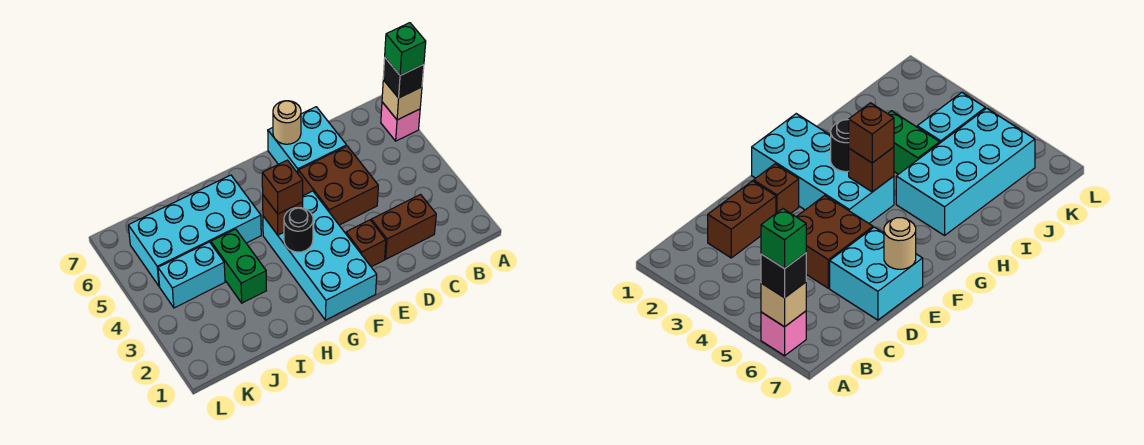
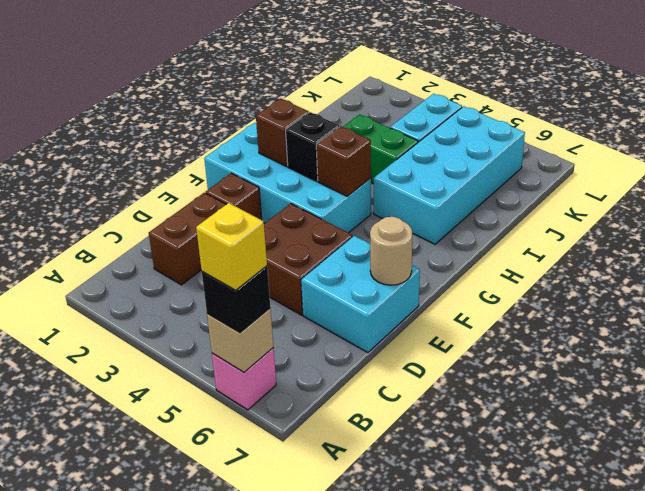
green brick A6 level 4 -> yellow brick A6 level 4
black round brick G3 level 2 -> black brick G3 level 2
brown brick G4 level 3 -> brown brick G2 level 2

